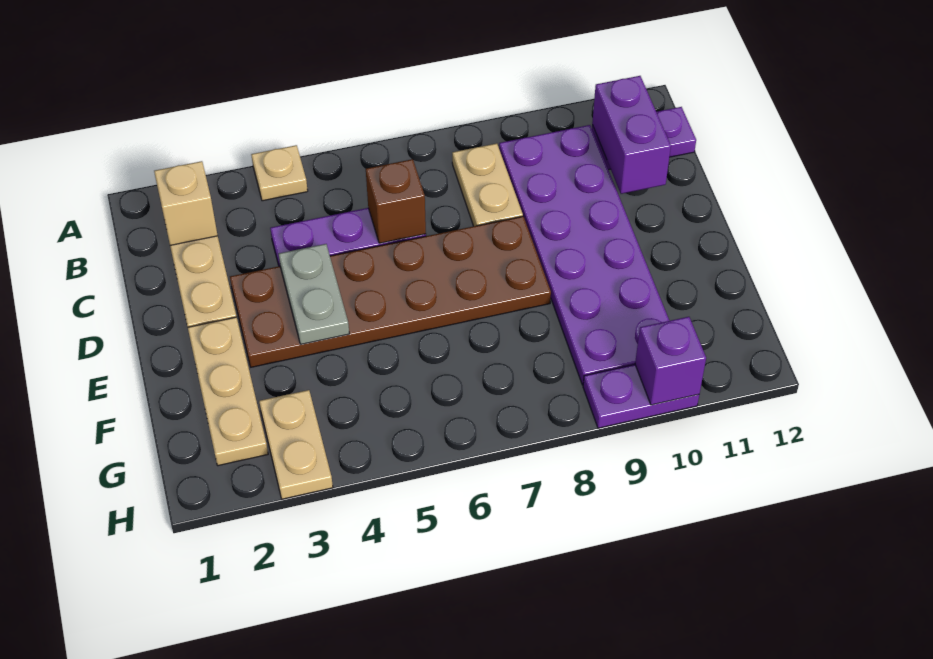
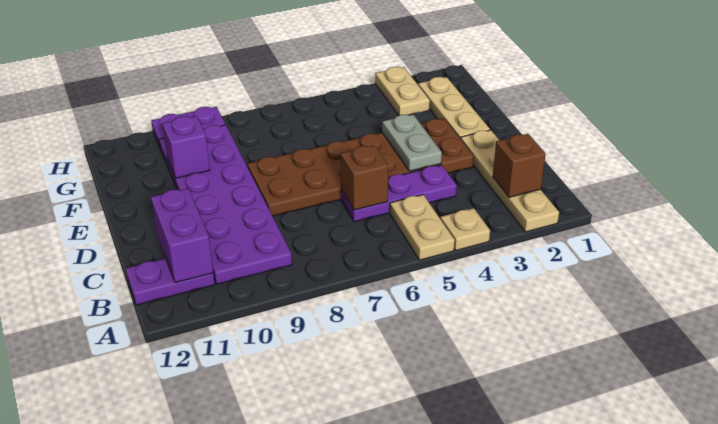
tan brick B2 level 2 -> brown brick B2 level 2
tan plate B8:C8 level 1 -> tan plate A5:B5 level 1
purple brick H10 level 2 -> purple brick F10 level 2

